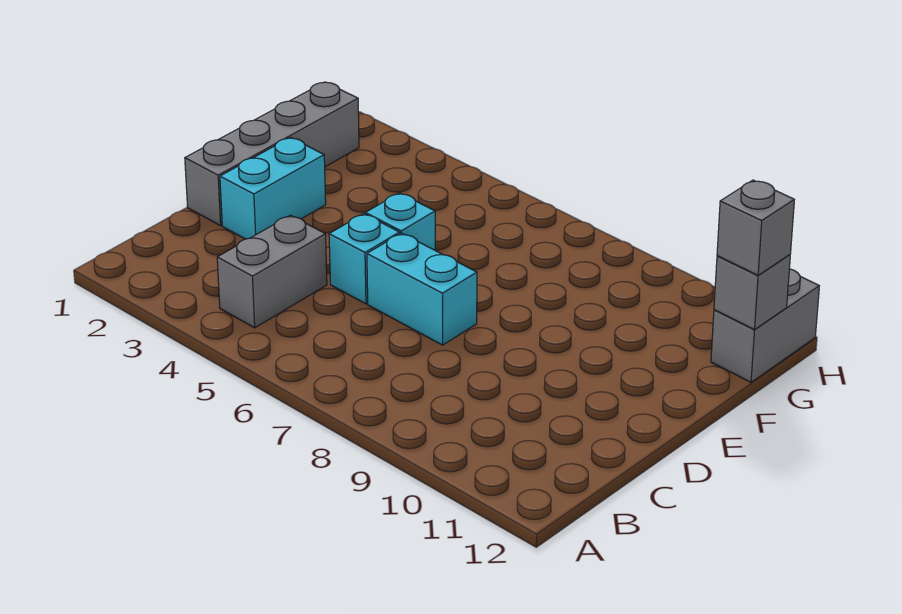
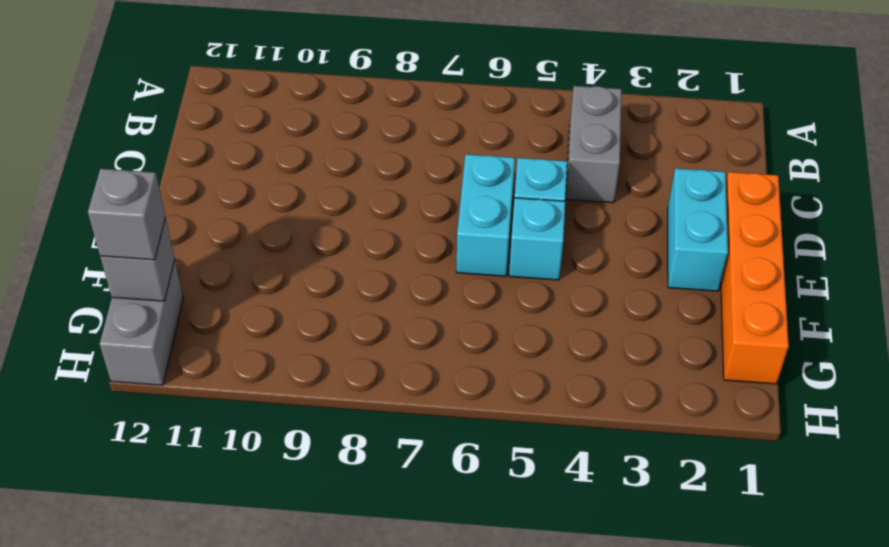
grey brick D1:G1 level 1 -> orange brick D1:G1 level 1
cyan brick D6:D7 level 1 -> cyan brick D6:E6 level 1

